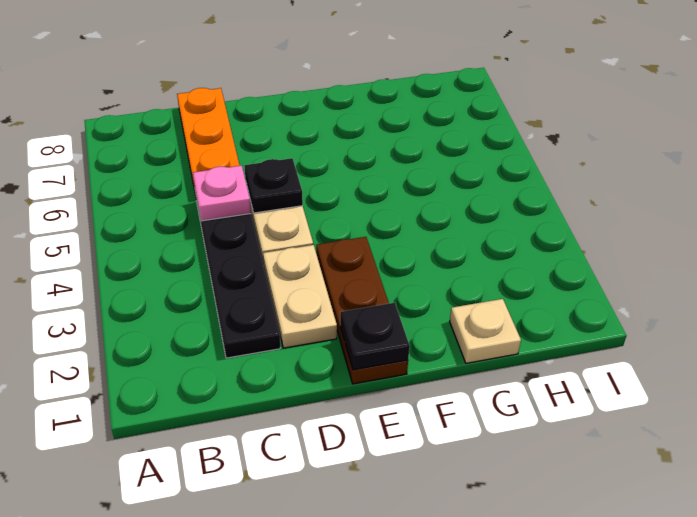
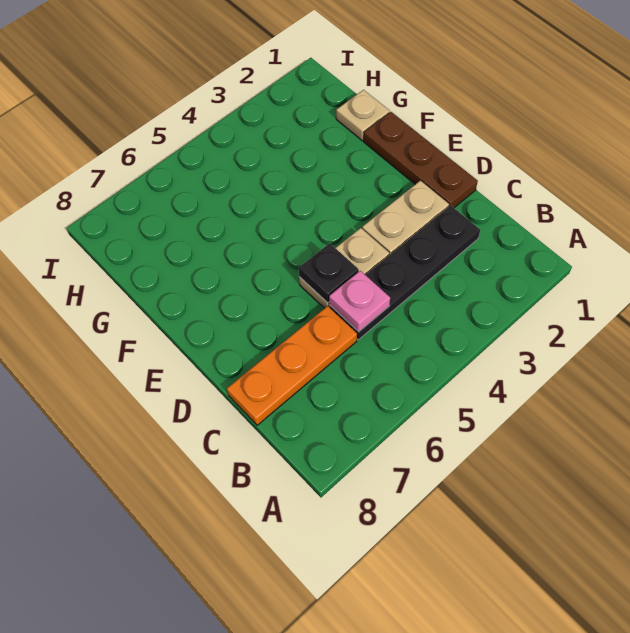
brown plate E1:E3 level 1 -> brown plate D1:F1 level 1
black plate E1 level 2 -> none

